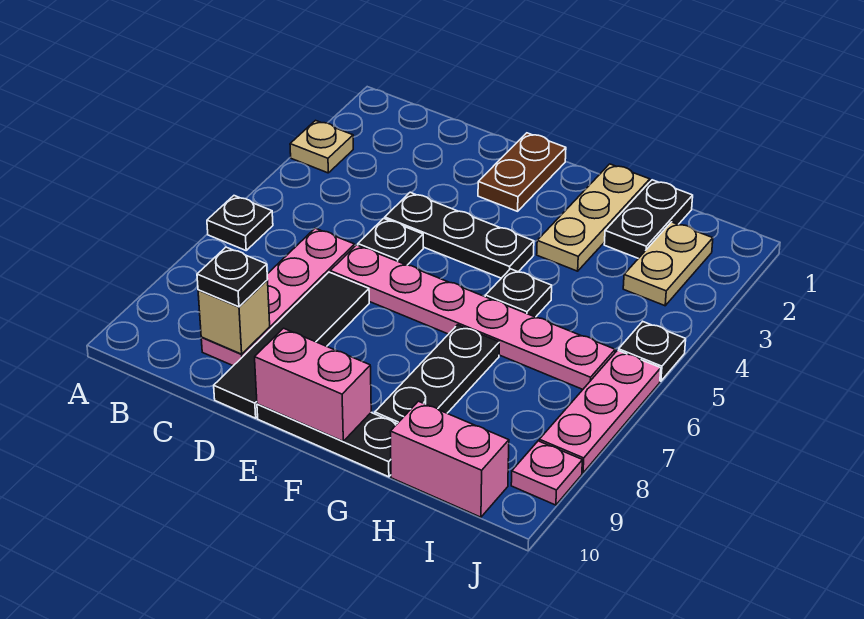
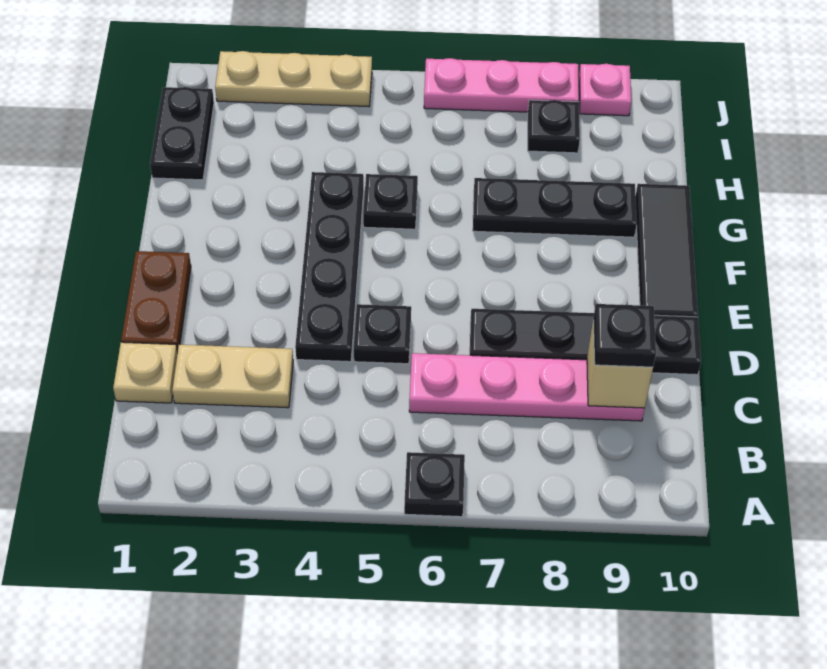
tan plate A3 level 1 -> tan plate C1 level 1
black plate D4:F4 level 1 -> black plate D4:G4 level 1
pink plate D6:I6 level 1 -> none
black tile D7:D10 level 1 -> black plate D7:D10 level 1
brown plate E1:E2 level 1 -> brown plate D1:E1 level 1
black plate E10:G10 level 1 -> black tile E10:G10 level 1
pink brick E10:F10 level 2 -> none
tan plate G1:G3 level 1 -> tan plate J2:J4 level 1
black plate H1:H2 level 1 -> black plate H1:I1 level 1
pink brick H10:I10 level 1 -> none
tan plate I2:I3 level 1 -> tan plate C2:C3 level 1
black plate J5 level 1 -> black plate I8 level 1

